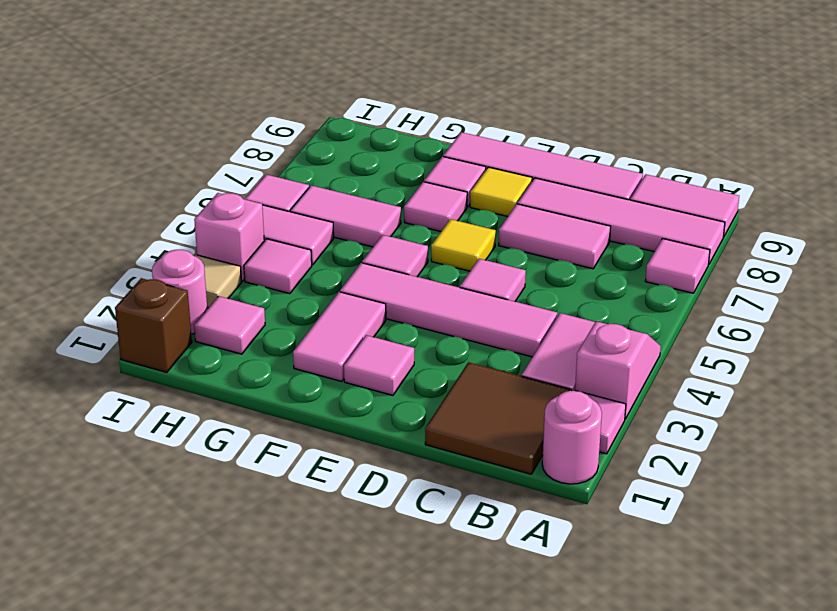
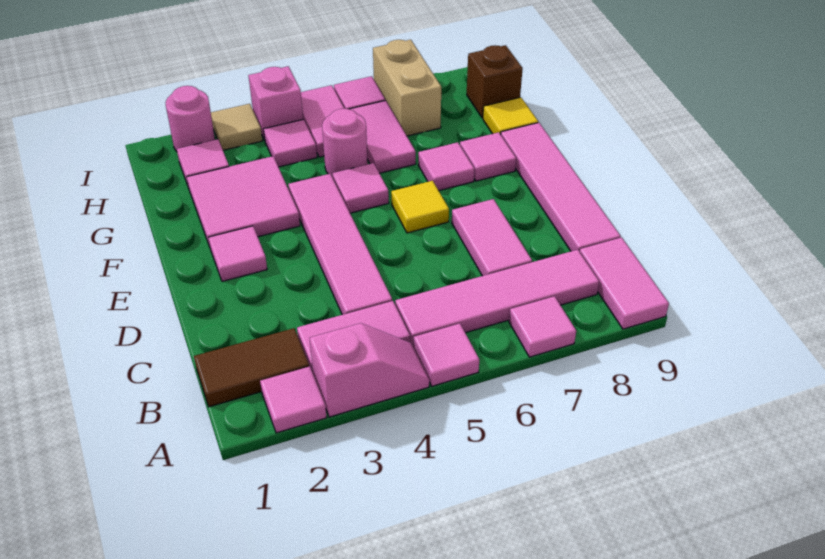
pink round brick A1 level 1 -> pink round brick G5 level 1
pink tile A8:D8 level 1 -> pink tile B5:B8 level 1
brown tile B1:C2 level 1 -> brown tile B1:B2 level 1
pink tile D5 level 1 -> pink tile A5 level 1
yellow tile E8 level 1 -> yellow tile G9 level 1
pink tile F2:F3 level 1 -> pink tile F2:G3 level 1
none -> tan brick H7:I7 level 1
brown brick I1 level 1 -> brown brick H9 level 1

